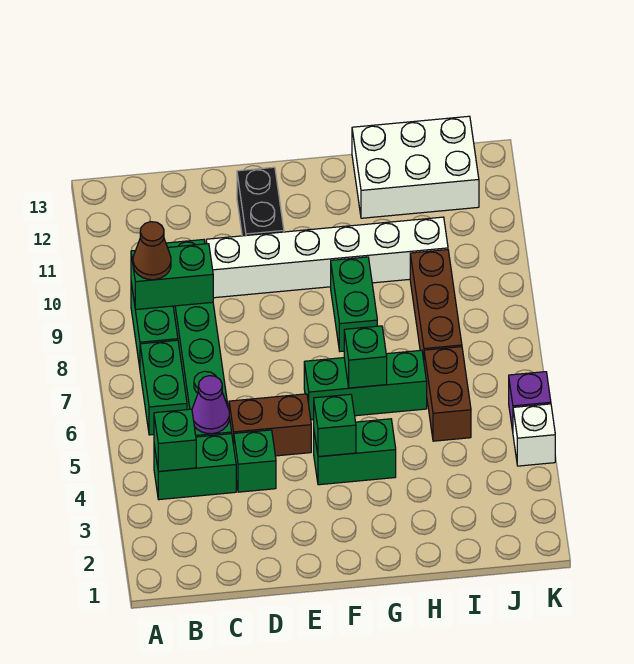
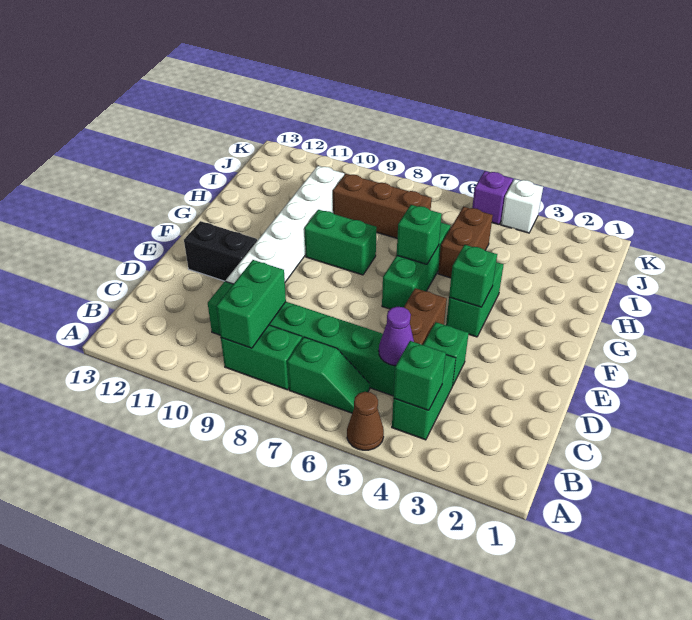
green brick B6:B7 level 1 -> green slope B6:B7 level 1 top 7
brown cone B9 level 3 -> brown cone A5 level 1
white brick H12:J13 level 1 -> none
brown brick I5:I6 level 1 -> brown brick H5:I5 level 1

